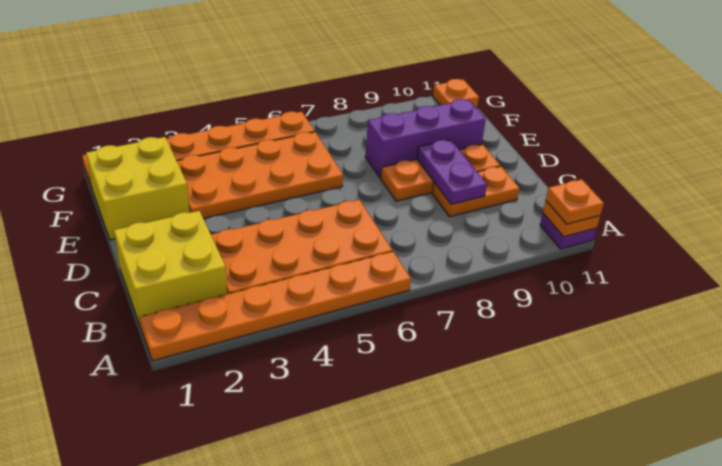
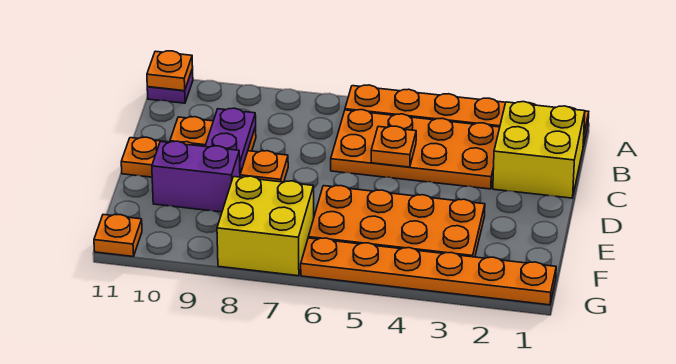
orange plate A11 level 3 -> orange plate C5 level 2
orange plate D8:D10 level 1 -> orange plate D8:D11 level 1
yellow brick E1:F2 level 1 -> yellow brick F7:G8 level 1
purple brick E8:E10 level 1 -> purple brick E9:E10 level 1

